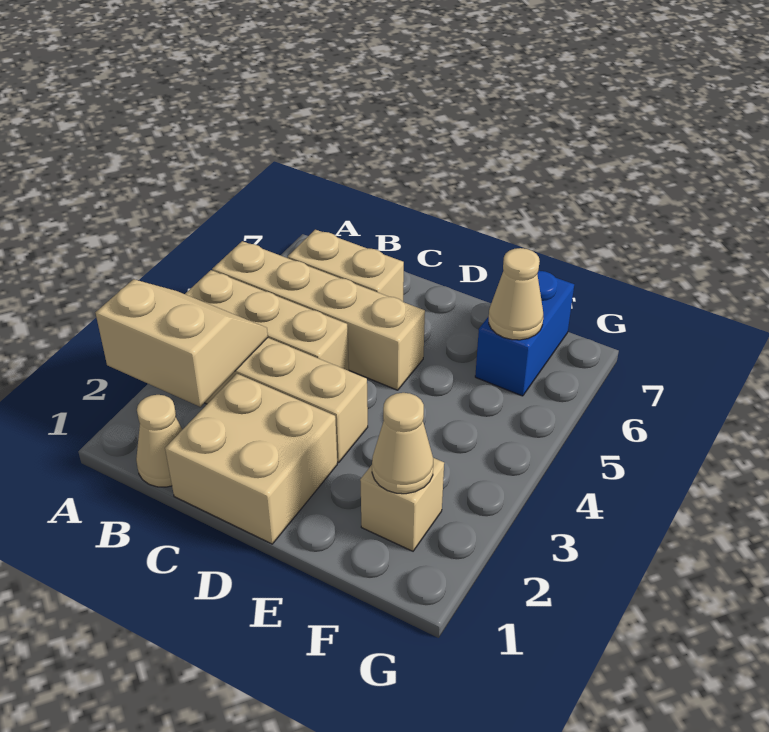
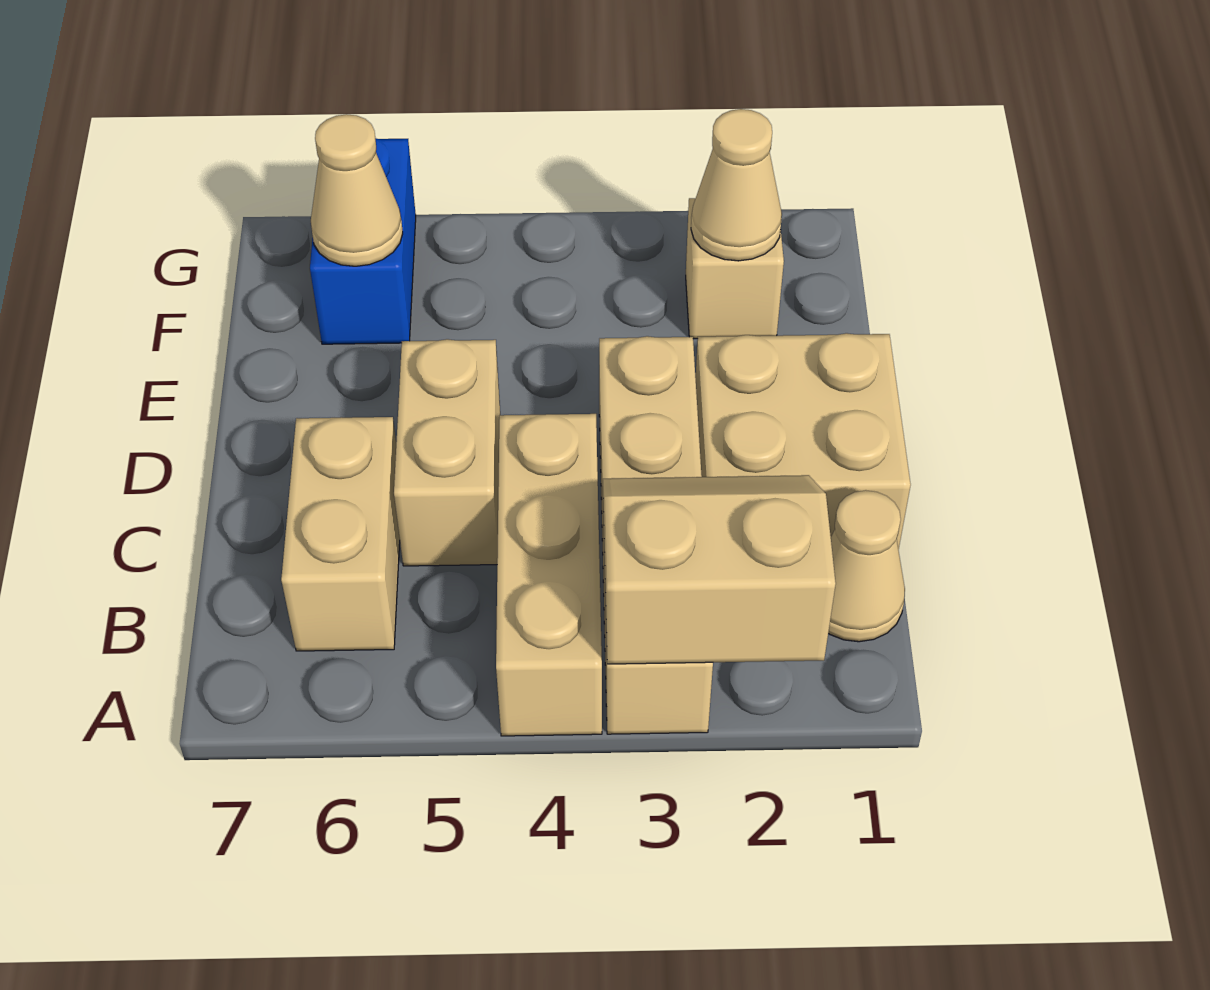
tan slope A2:B3 level 2 top 2 -> tan slope A2:B3 level 2 top A
tan brick A5:D5 level 1 -> tan brick C5:D5 level 1
blue brick F6:F7 level 1 -> blue brick F6:G6 level 1

